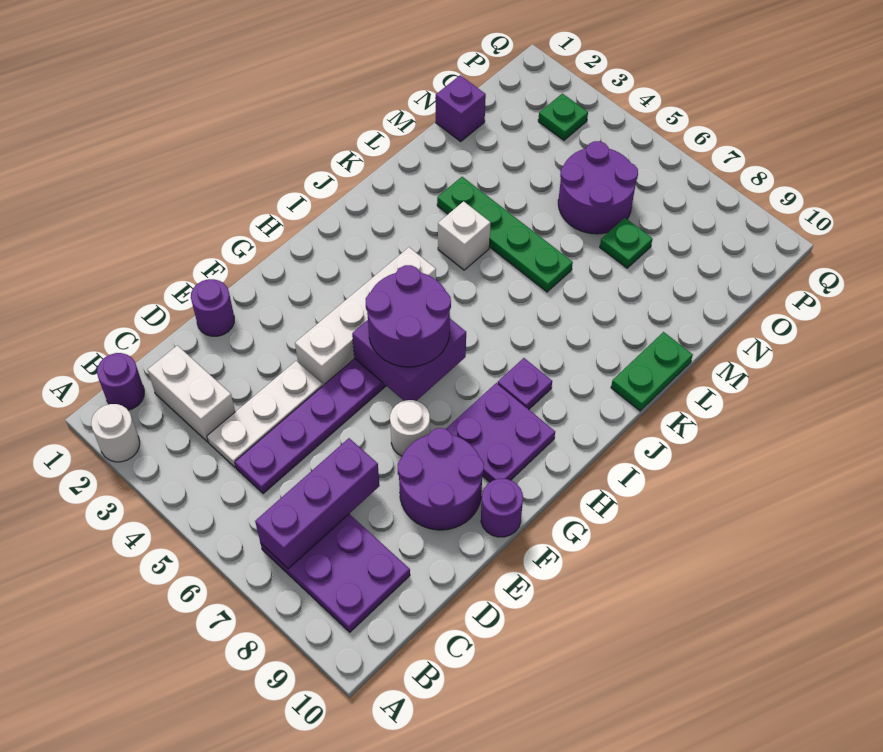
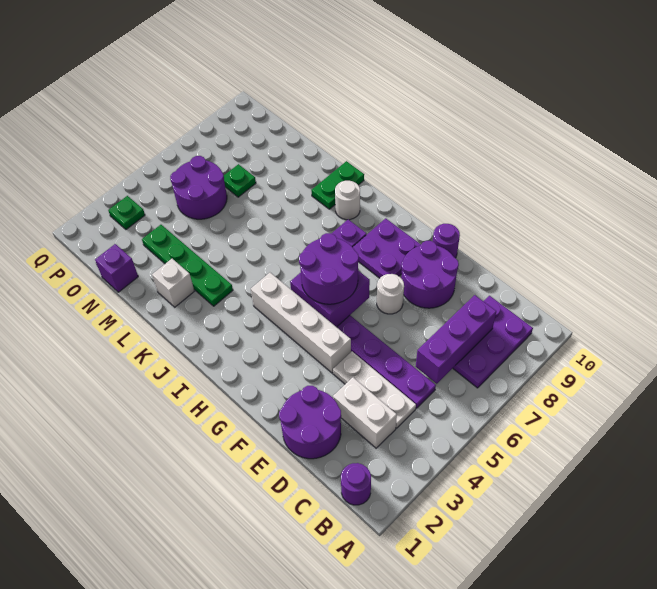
white round brick A2 level 1 -> white round brick J9 level 1
purple brick B7:D7 level 2 -> purple brick C6:C8 level 2
white brick C2:C3 level 1 -> white brick C3:D3 level 1
purple round brick E1 level 1 -> purple round brick D1:E2 level 1
white brick K4 level 1 -> white brick L2 level 1
green plate K10:L10 level 1 -> green plate K9:K10 level 1
green plate L3:L6 level 1 -> green plate K3:N3 level 1

